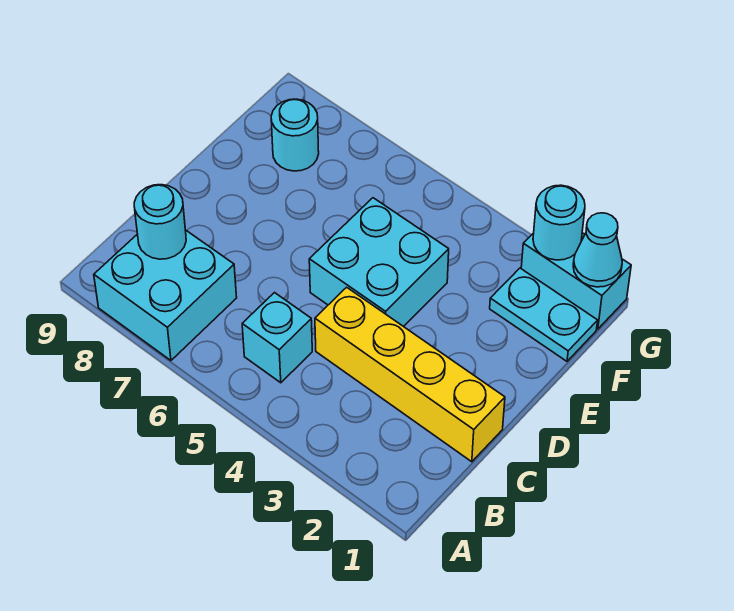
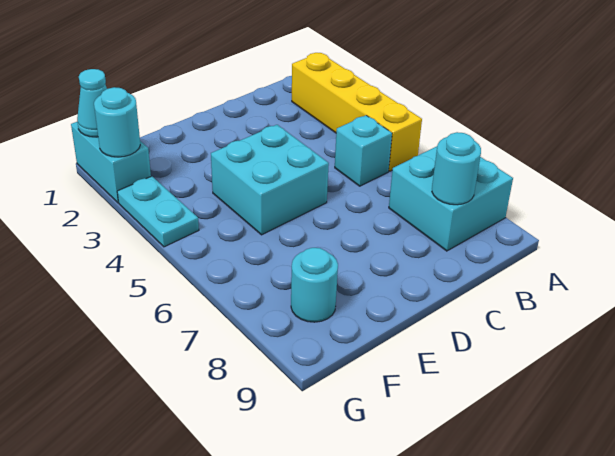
yellow brick C1:C4 level 1 -> yellow brick A2:A5 level 1
cyan plate F1:F2 level 1 -> cyan plate G3:G4 level 1

